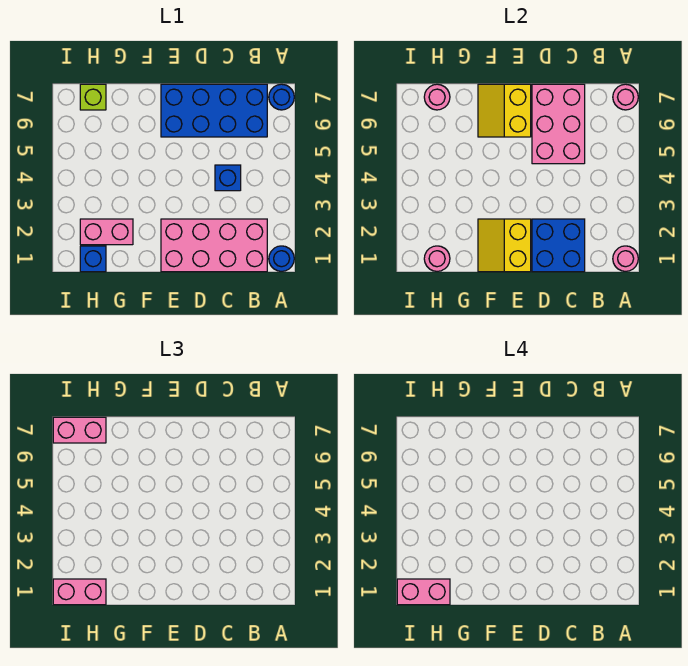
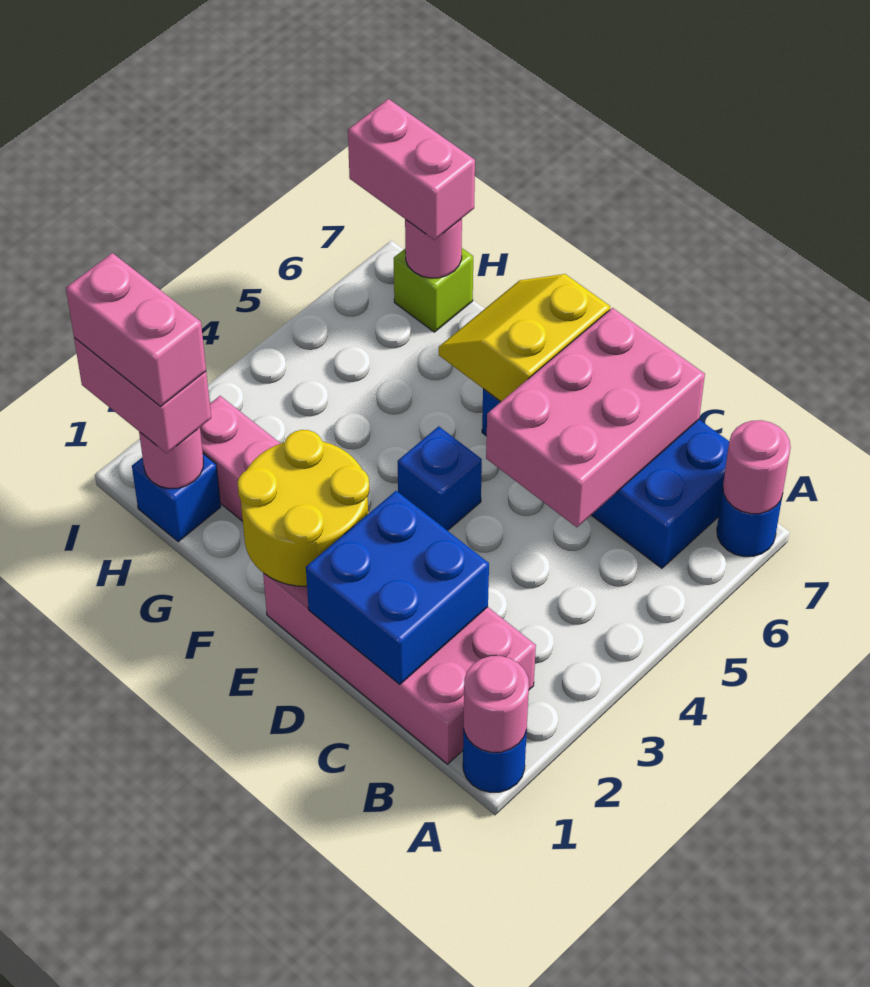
blue brick C4 level 1 -> blue brick E4 level 1
yellow slope E1:F2 level 2 top E -> yellow round brick E1:F2 level 2

